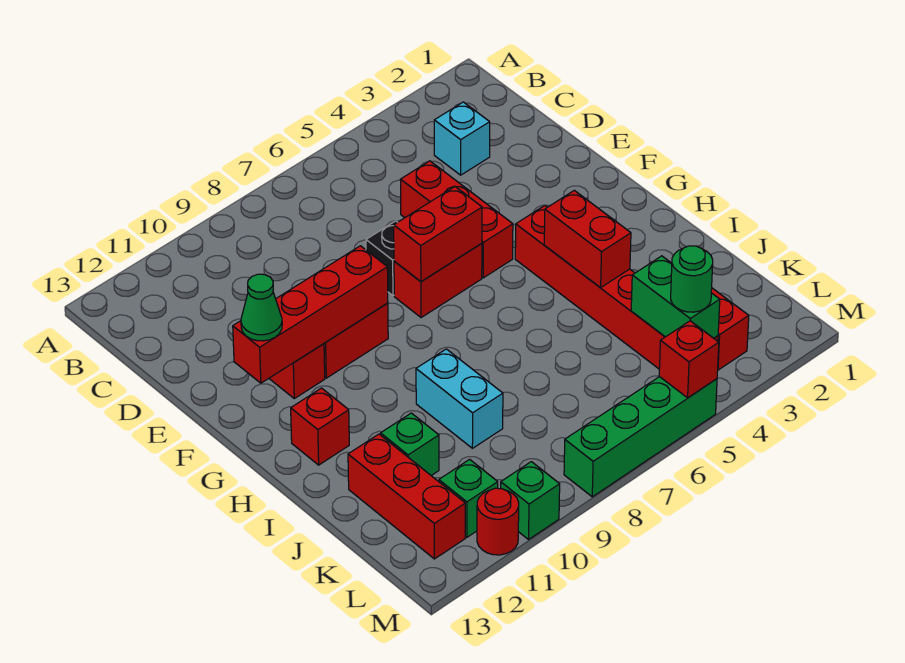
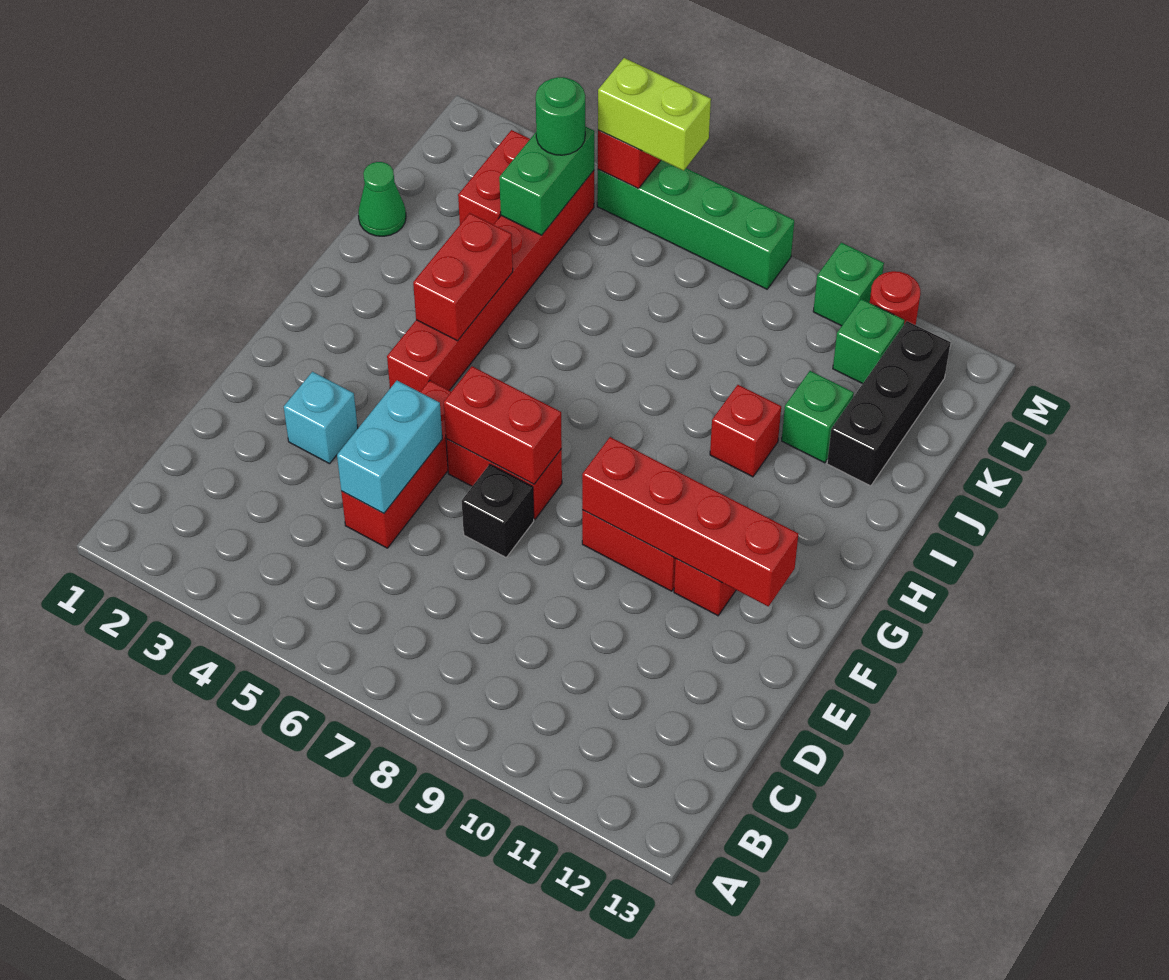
cyan brick C3 level 1 -> cyan brick E3 level 1
green cone F12 level 3 -> green cone J1 level 1
red brick H12 level 1 -> red brick I10 level 1
cyan brick I9:J9 level 1 -> cyan brick D5:E5 level 2
red brick J12:L12 level 1 -> black brick J12:L12 level 1
none -> lime brick M5:M6 level 3

